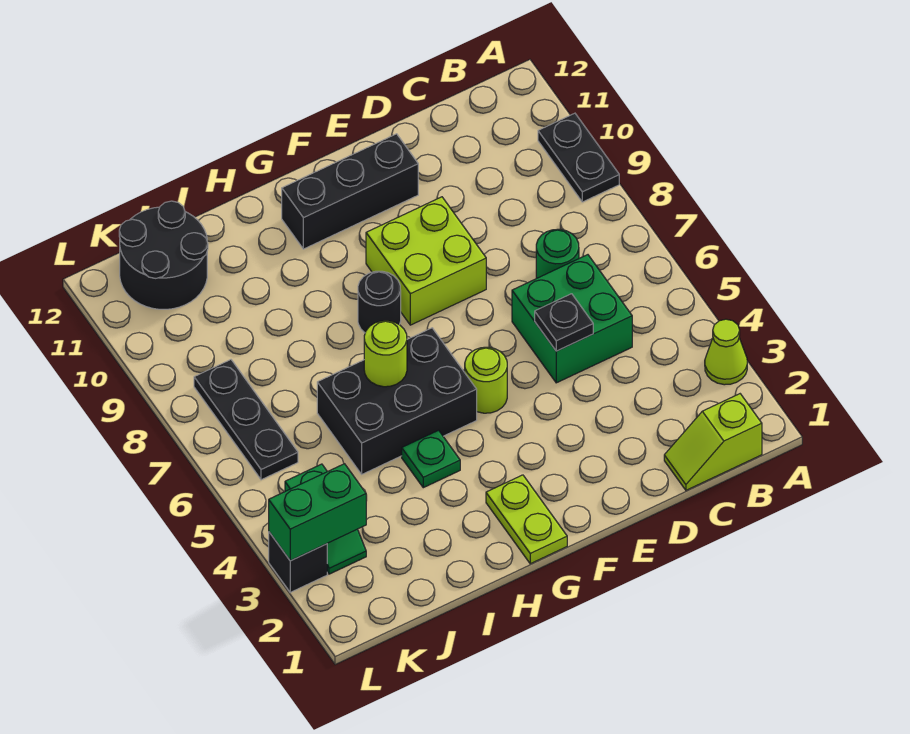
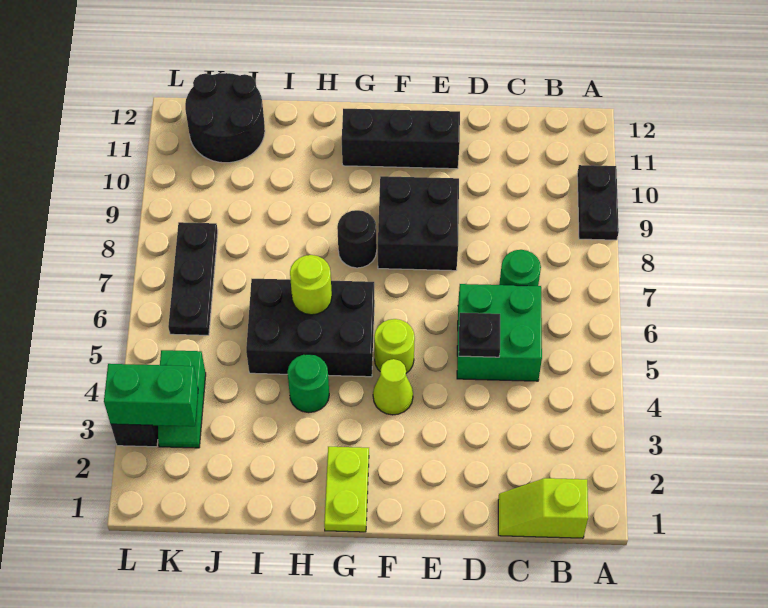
lime cone A3 level 1 -> lime cone F4 level 1
lime brick E8:F9 level 1 -> black brick E8:F9 level 1
green plate H4 level 1 -> green round brick H4 level 1

